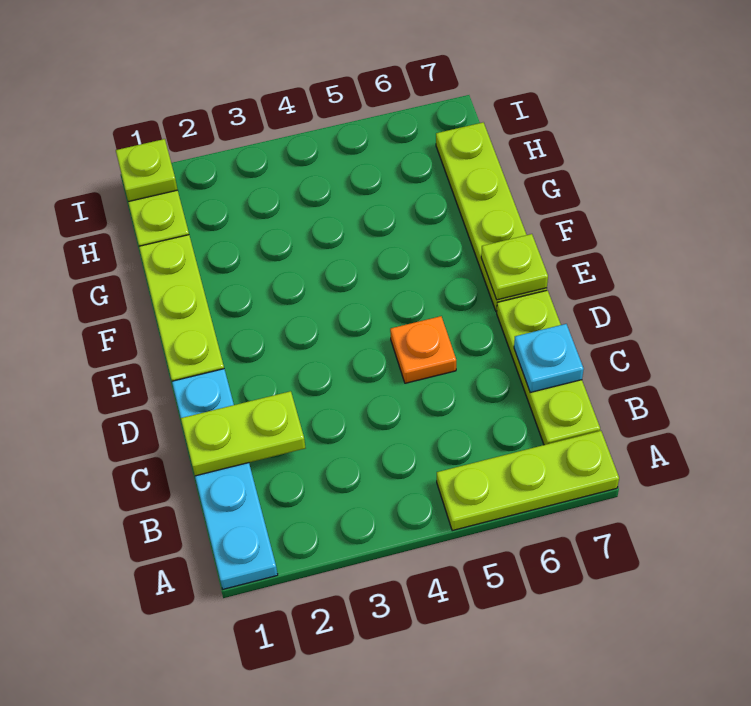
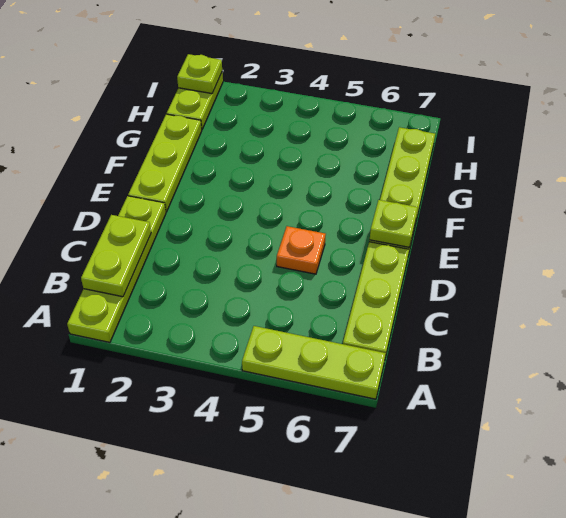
cyan plate A1:D1 level 1 -> lime plate A1:D1 level 1
lime plate C1:C2 level 2 -> lime plate B1:C1 level 2
cyan plate C7 level 2 -> none

